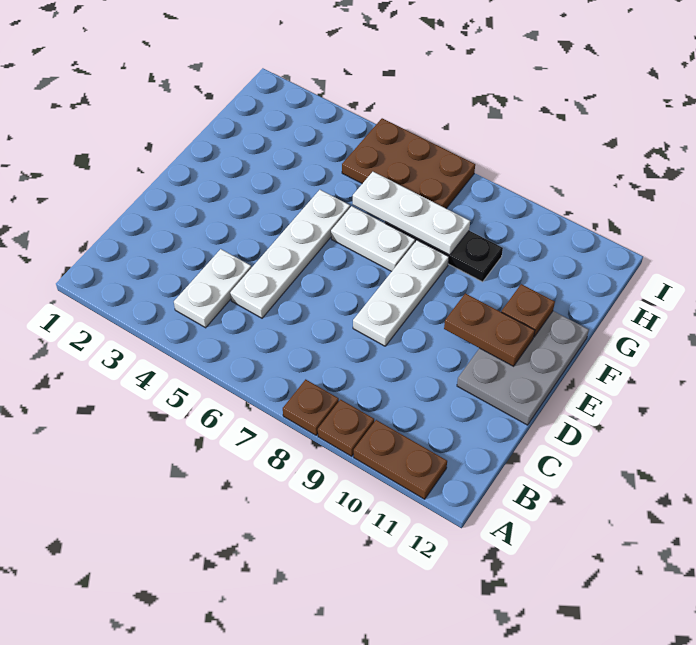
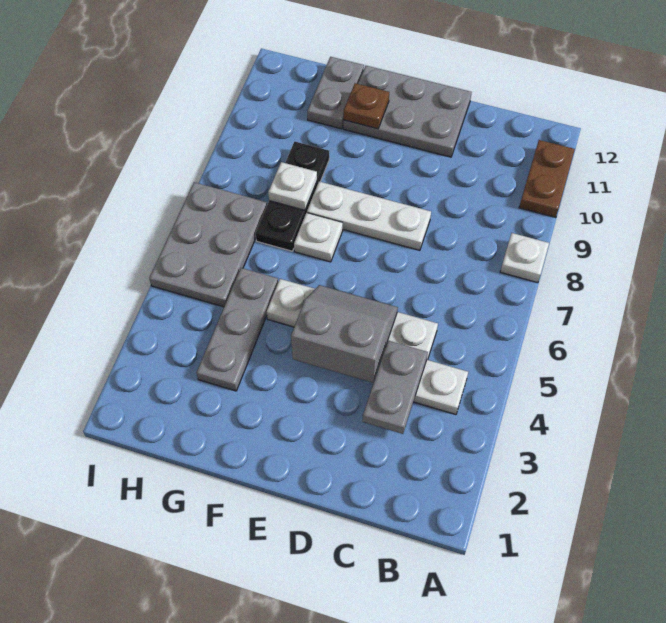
brown plate A8 level 1 -> white plate A8 level 1
brown plate A9 level 1 -> none
none -> grey plate C3:C4 level 2
none -> grey slope D4:E5 level 2 top 4
brown plate E10:E11 level 2 -> none
white plate F6:F7 level 1 -> white plate F7 level 1
none -> grey plate G3:G5 level 1
white plate G6:G8 level 2 -> white plate G8 level 2
none -> grey plate G11:G12 level 1
brown plate H5:I7 level 1 -> grey plate H5:I7 level 1

